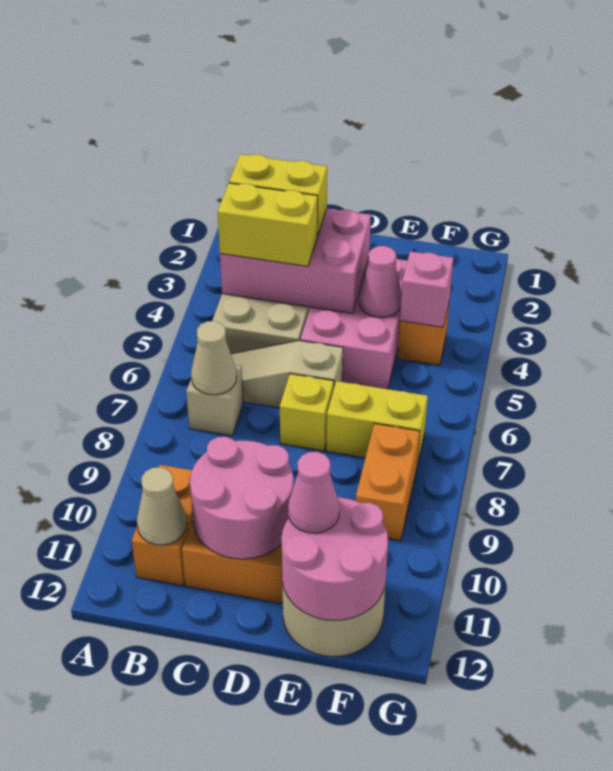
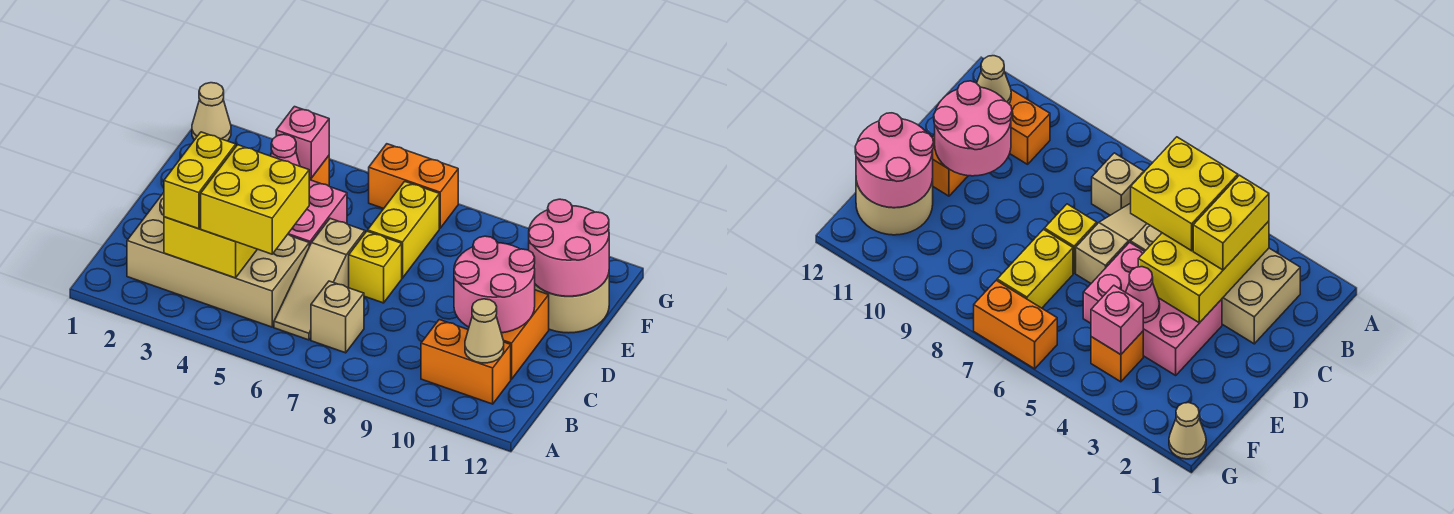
pink brick B3:D4 level 2 -> yellow brick B3:D4 level 2
yellow brick B4:C4 level 3 -> yellow brick B4:C5 level 3
tan cone B7 level 2 -> tan cone G1 level 1
pink cone E11 level 3 -> none
orange brick F8:F9 level 1 -> orange brick G6:G7 level 1

